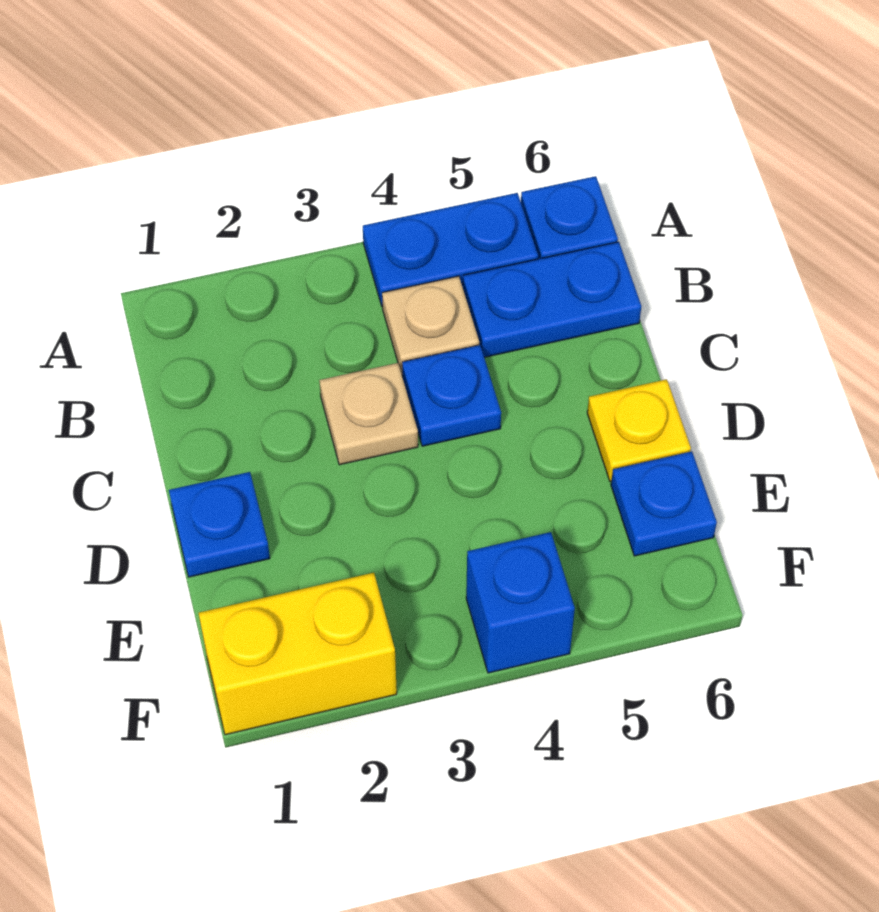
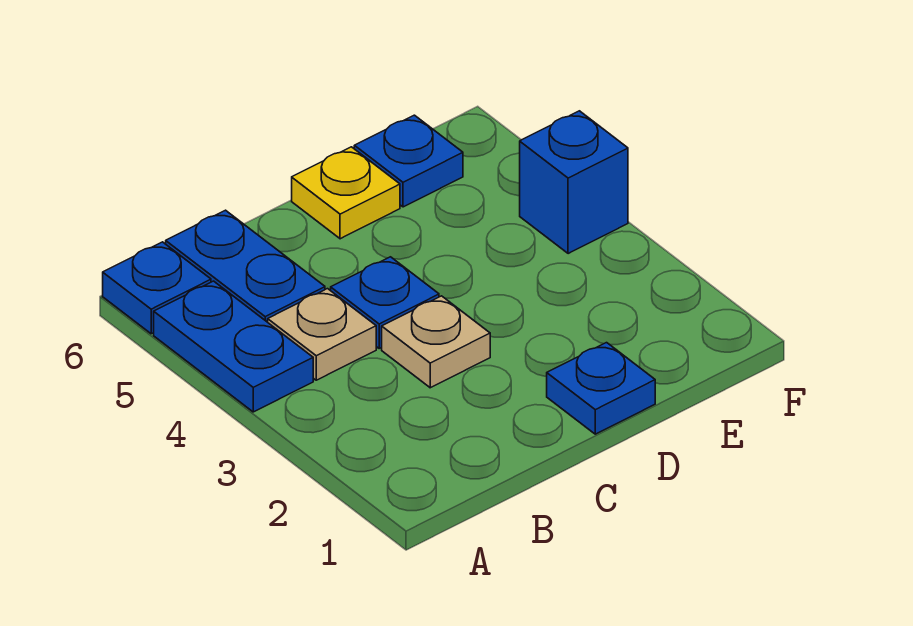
yellow brick F1:F2 level 1 -> none

